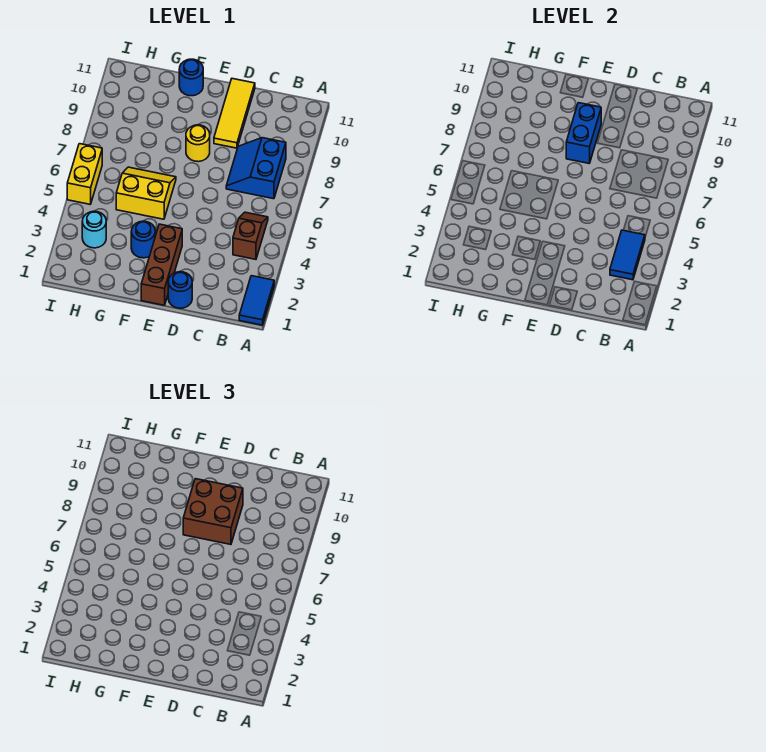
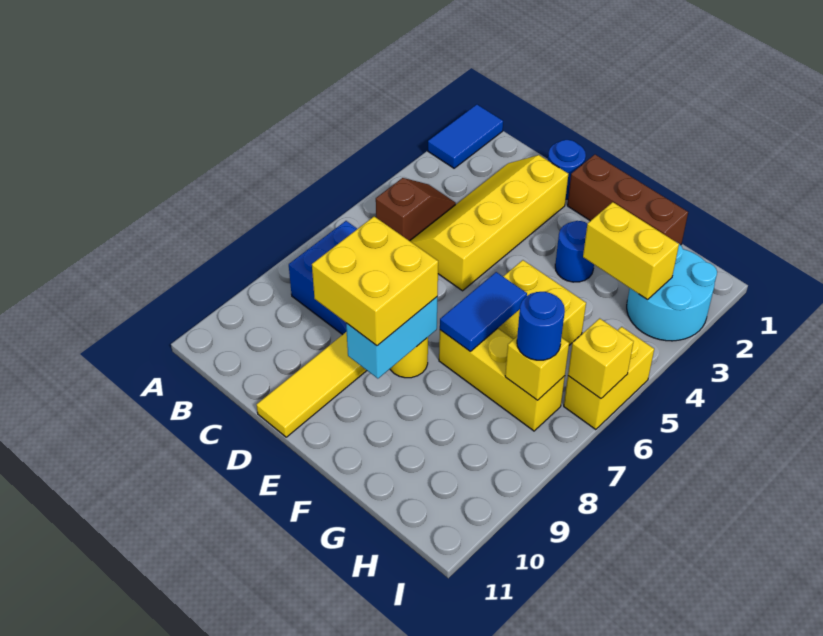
blue tile B3:B4 level 2 -> blue tile F6:F7 level 2
brown slope B4:B5 level 1 top 4 -> brown slope B4:B5 level 1 top 5
none -> yellow slope C2:D5 level 1 top D
brown brick D8:E9 level 3 -> yellow brick D8:E9 level 3
brown brick E1:E3 level 1 -> brown brick E1:G1 level 1
blue brick E8:E9 level 2 -> cyan brick E8:E9 level 2
none -> yellow brick F7:H7 level 1
blue round brick F11 level 1 -> blue round brick H7 level 3
none -> yellow brick G3:H3 level 2
cyan round brick H3 level 1 -> cyan round brick H2:I3 level 1
none -> yellow brick H7 level 2
none -> yellow brick I6 level 2

